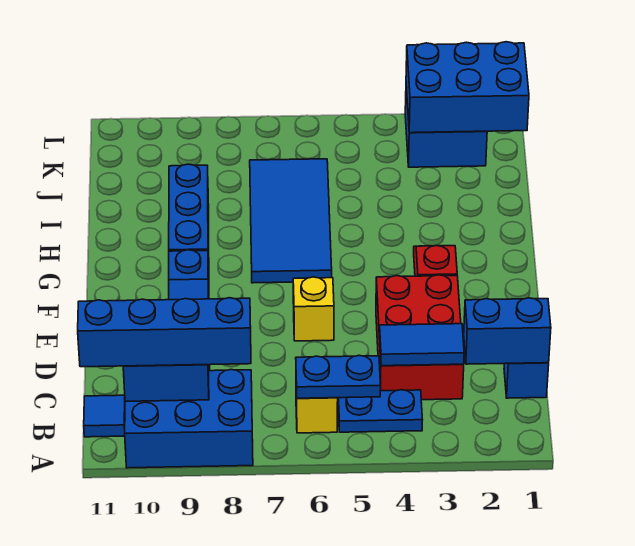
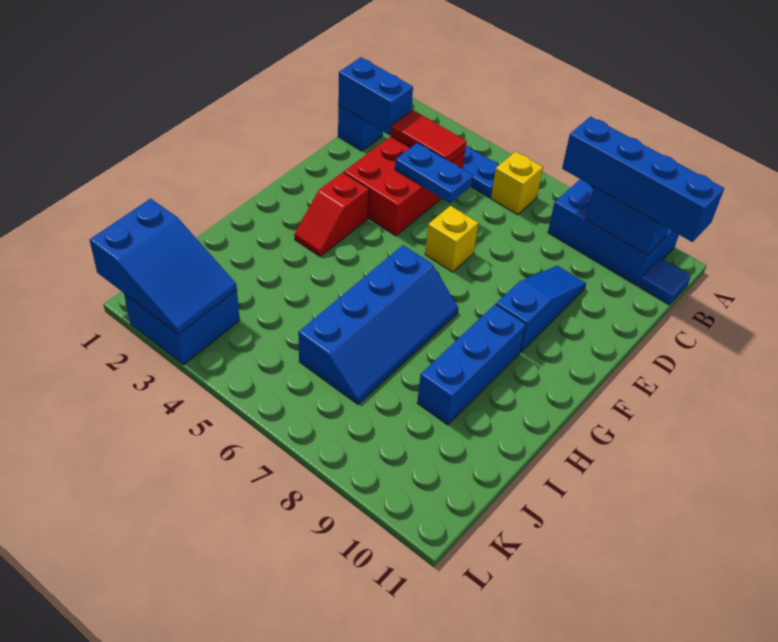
blue plate B5:B6 level 2 -> blue plate D4:D5 level 2
blue tile C3:C4 level 2 -> red tile C3:C4 level 2
blue tile G6:J7 level 1 -> blue slope G6:J7 level 1 top 6
blue brick K1:L3 level 2 -> blue slope K1:L3 level 2 top 1

